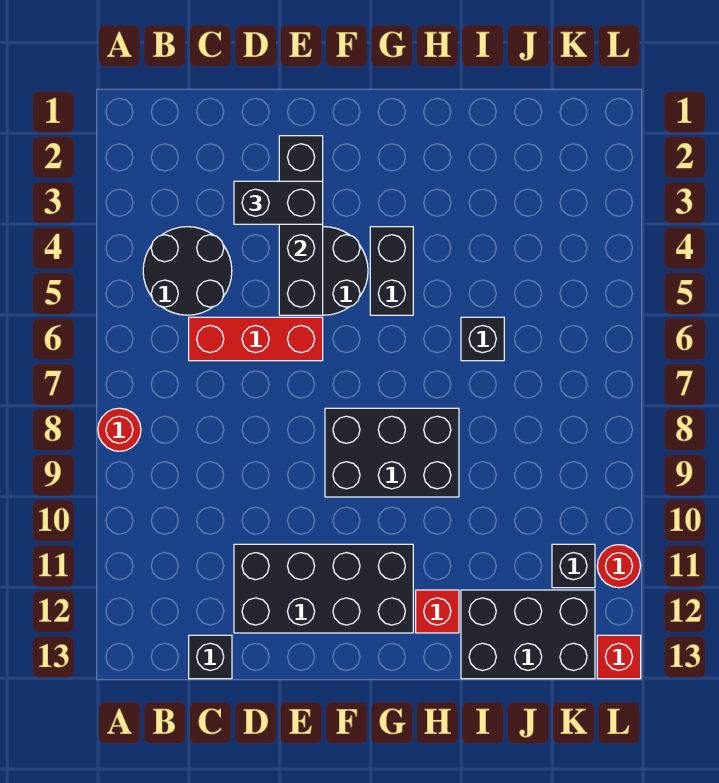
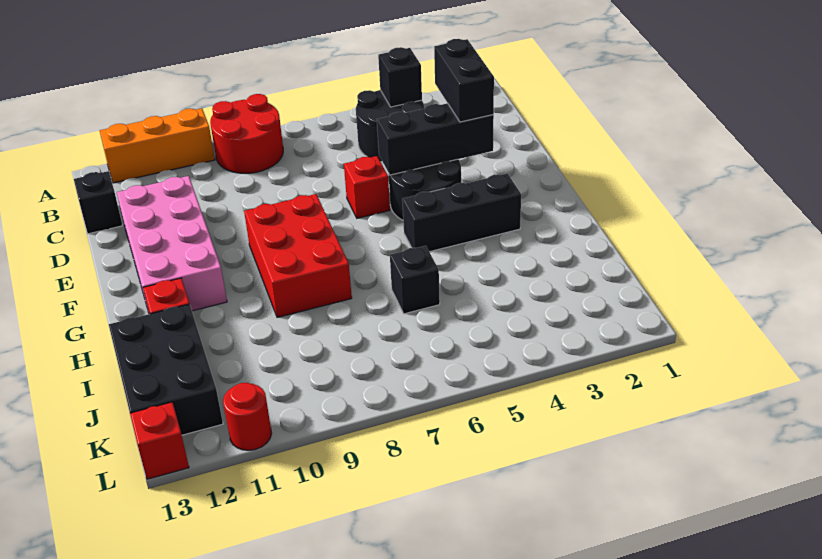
red round brick A8 level 1 -> red round brick A8:B9 level 1
none -> orange brick A10:A12 level 1
red brick C6:E6 level 1 -> red brick E6 level 1
black brick D11:G12 level 1 -> pink brick D11:G12 level 1
black brick E2:E5 level 2 -> black brick E3:E5 level 2
black brick F8:H9 level 1 -> red brick F8:H9 level 1
black brick G4:G5 level 1 -> black brick G3:G5 level 1
black brick K11 level 1 -> black brick B4 level 2

